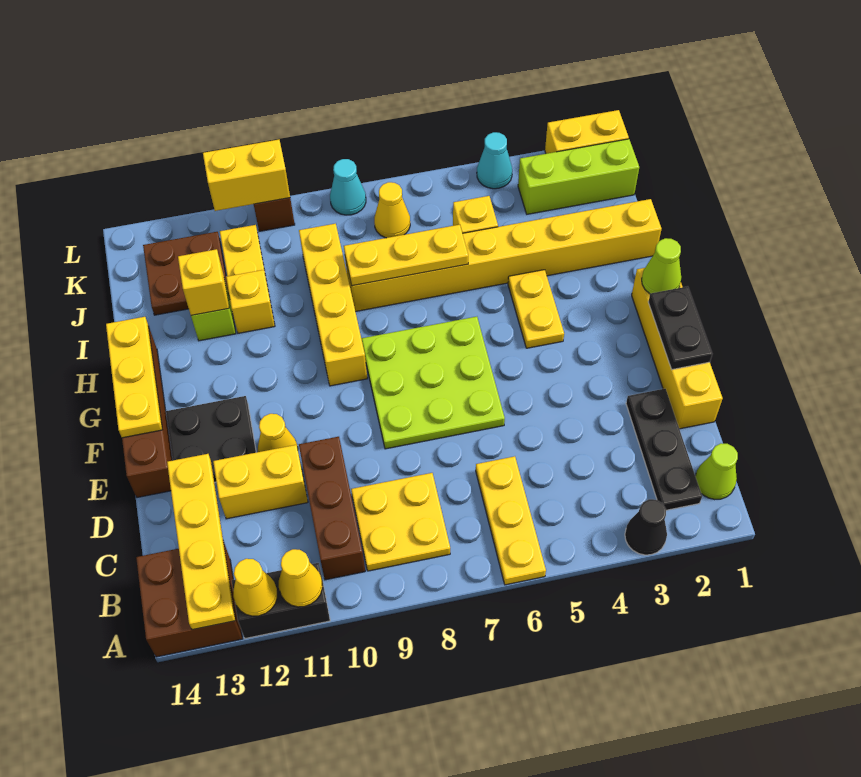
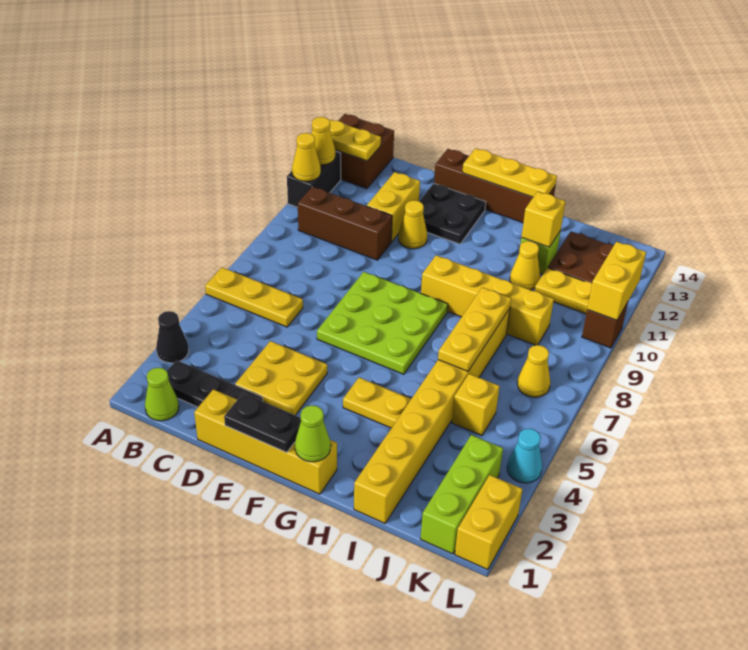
yellow plate A13:D13 level 2 -> yellow plate A13:B13 level 2
yellow plate B8:C9 level 1 -> yellow plate D3:E4 level 1
yellow brick I11 level 1 -> yellow cone I11 level 1
cyan cone L8 level 1 -> none

